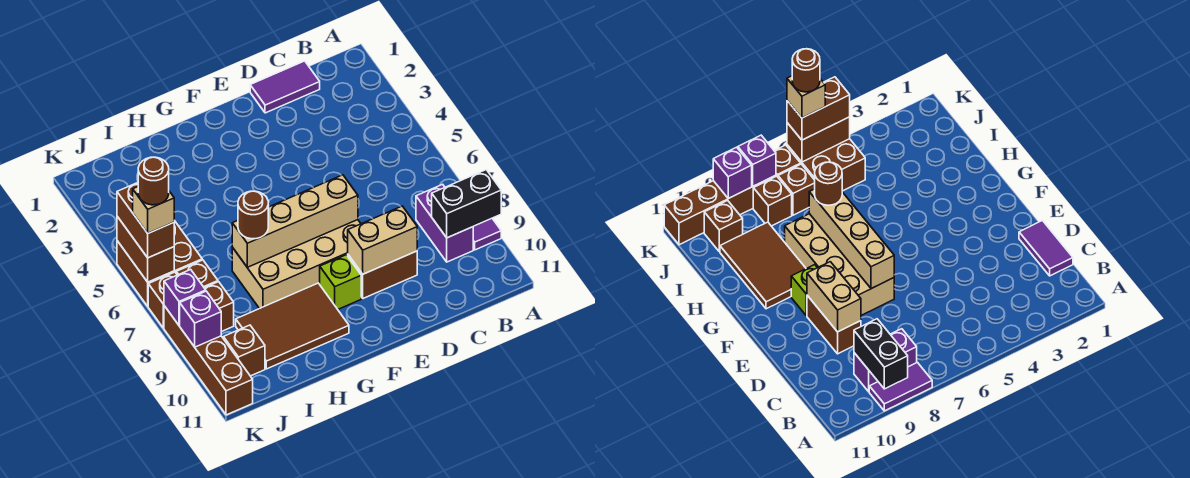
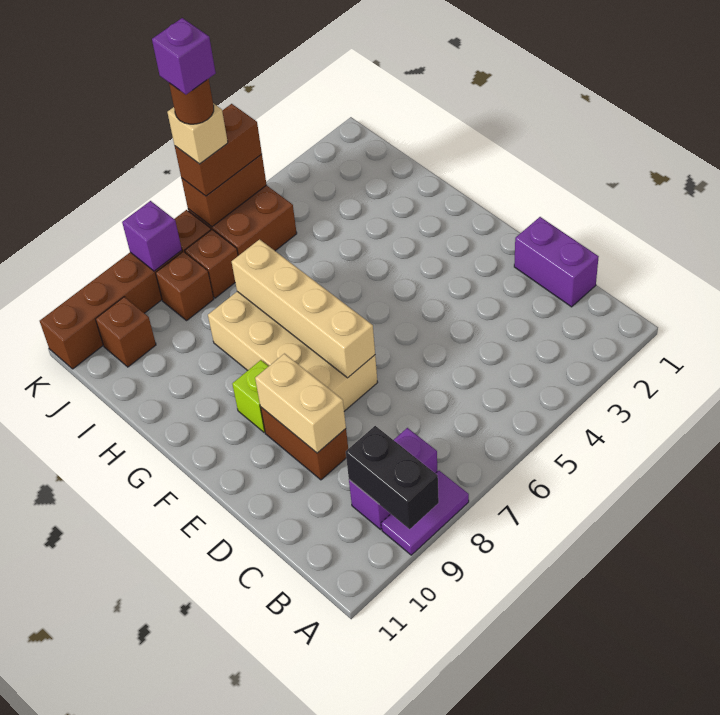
purple tile C1:D1 level 1 -> purple brick C1:D1 level 1
brown tile G9:I10 level 1 -> none
brown round brick H7 level 3 -> none
purple brick K9 level 2 -> purple brick K6 level 6

